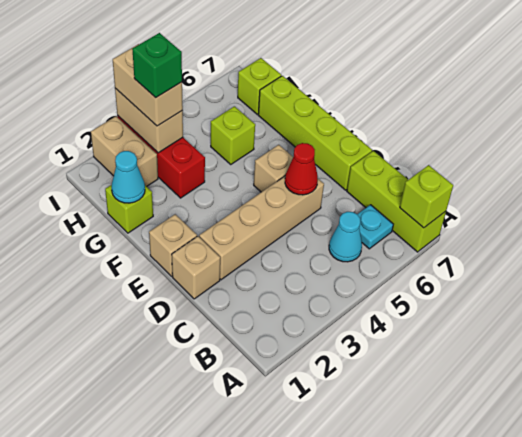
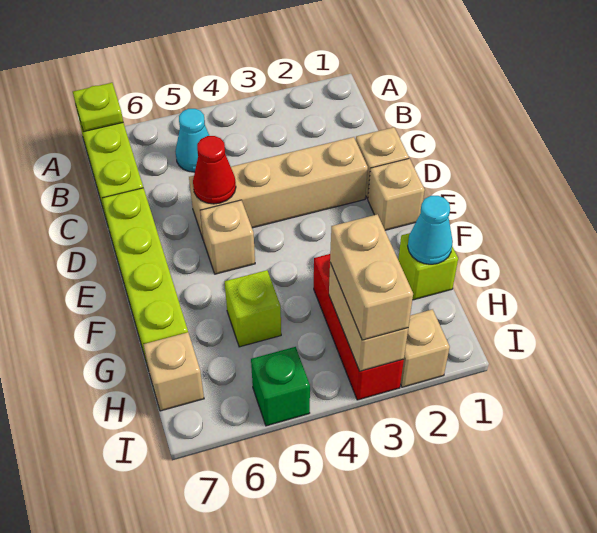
lime brick A7 level 2 -> lime plate A7 level 2
cyan plate B6 level 1 -> none
tan brick H2:I2 level 1 -> tan brick I2 level 1
green brick H3 level 4 -> green brick I5 level 1
lime brick H7 level 1 -> tan brick H7 level 1

